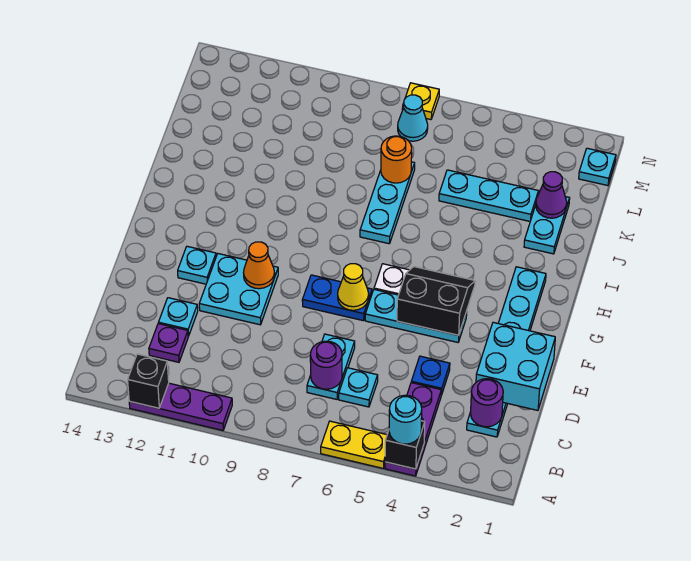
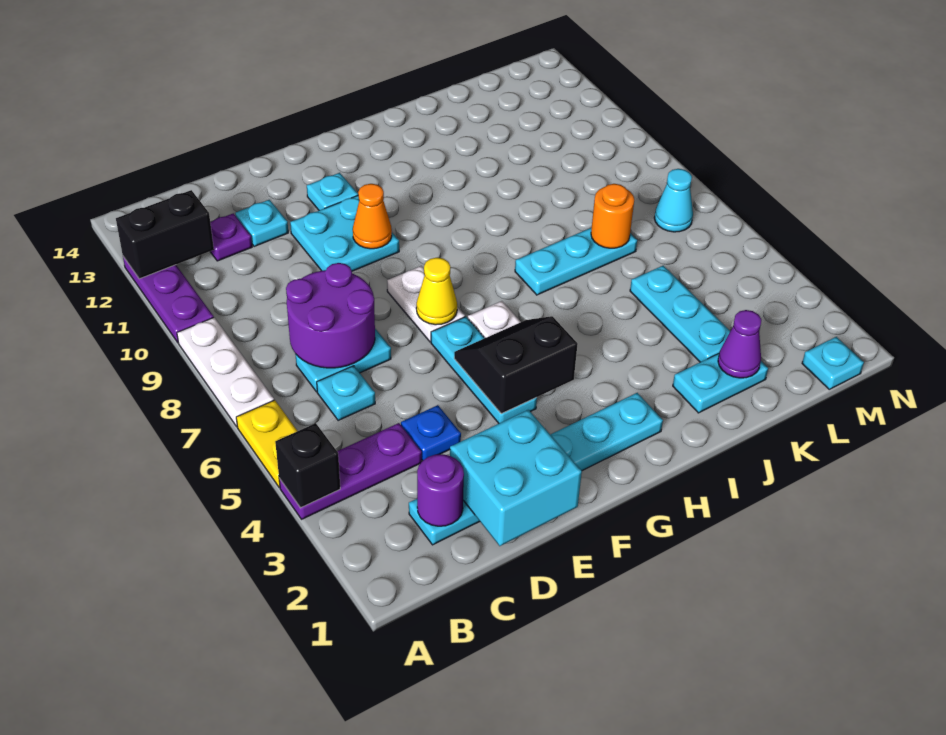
cyan round brick A4 level 3 -> none
none -> white plate A7:A9 level 1
black brick A12 level 2 -> black brick A12:B12 level 2
purple round brick C7 level 2 -> purple round brick C7:D8 level 2
black slope F4:G5 level 2 top F -> black slope F4:G5 level 2 top 4
blue plate F7:F8 level 1 -> white plate F7:F8 level 1
yellow plate N7 level 1 -> none

